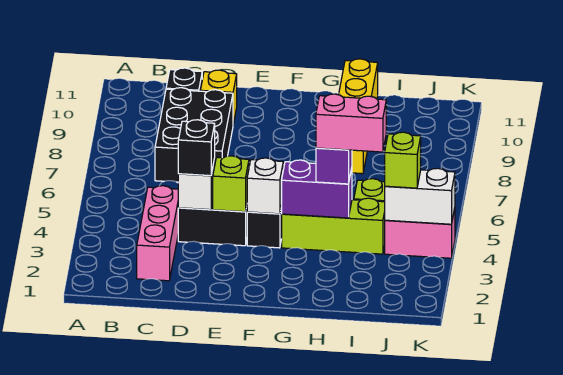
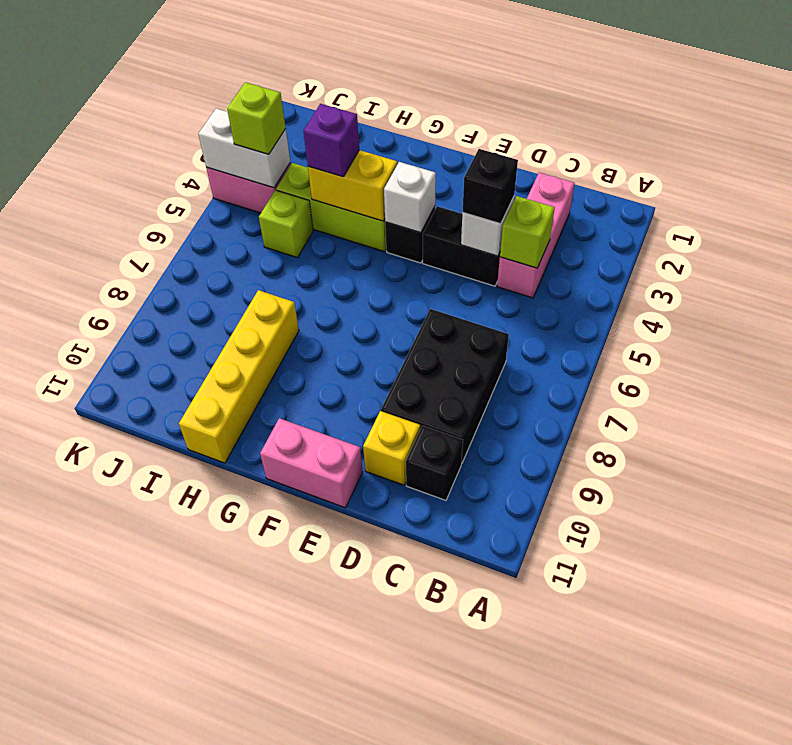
lime brick E4 level 2 -> lime brick C4 level 2
purple brick G4:H4 level 2 -> yellow brick G4:H4 level 2
pink brick H4:I4 level 4 -> pink brick E11:F11 level 1

